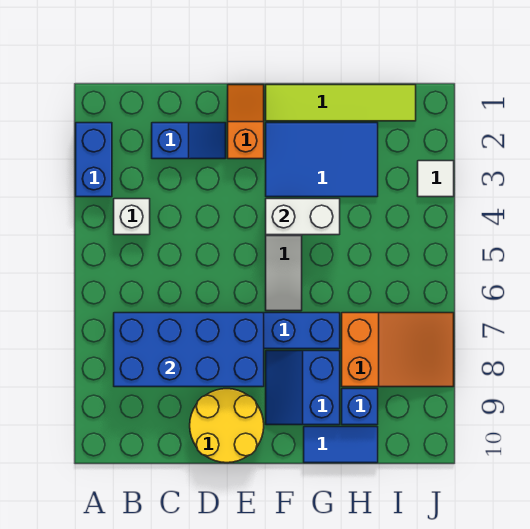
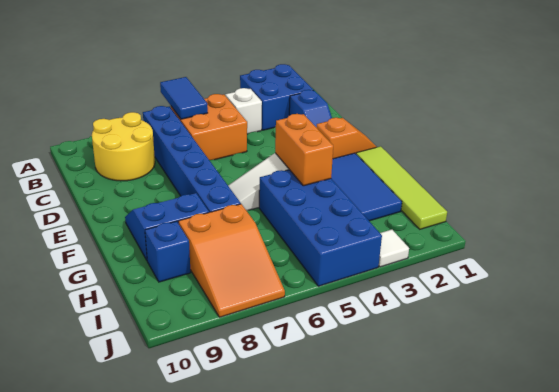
blue brick A2:A3 level 1 -> blue brick A2:B3 level 1
none -> orange brick B5:C6 level 1
blue brick B7:E8 level 2 -> blue brick G4:J5 level 1
yellow round brick D9:E10 level 1 -> yellow round brick B8:C9 level 1
white brick F4:G4 level 2 -> orange brick F4:G4 level 2
blue tile G10:H10 level 1 -> blue tile A6:B6 level 2

